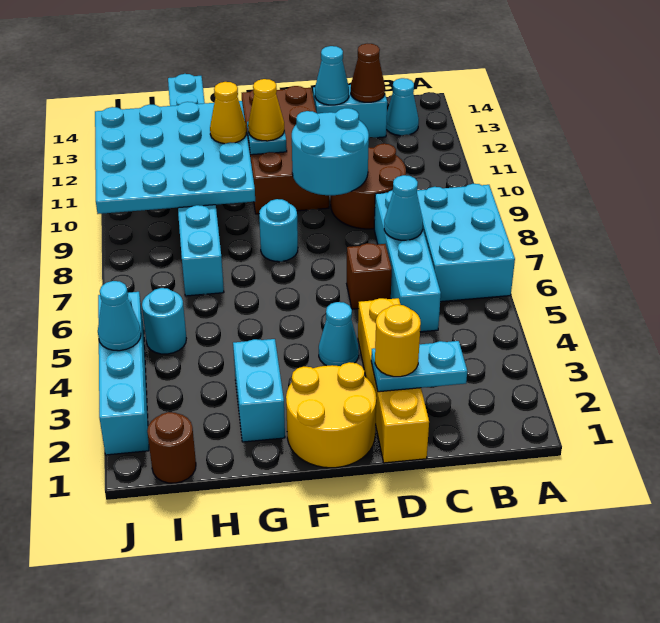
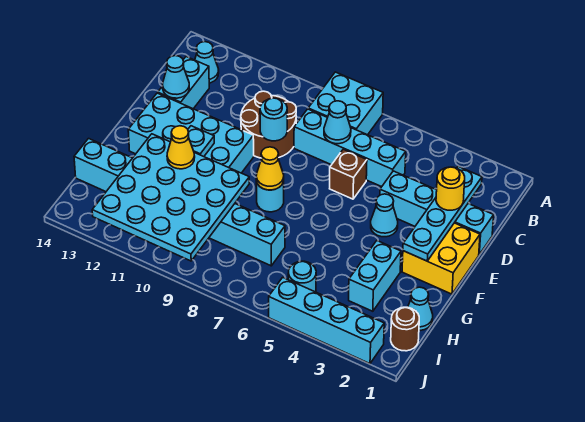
cyan brick A6:B8 level 1 -> cyan brick A7:B8 level 1
cyan plate C2:D2 level 2 -> cyan plate C2:F2 level 2
brown cone C13 level 2 -> none
yellow brick D1:D4 level 1 -> cyan brick D1:D4 level 1
cyan round brick D9:E10 level 2 -> cyan round brick D9 level 2
yellow round brick E1:F2 level 1 -> yellow brick E1:F2 level 1
brown brick E10:F13 level 1 -> cyan brick E10:F13 level 1
yellow cone F11 level 3 -> yellow cone F8 level 2
cyan brick G2:G3 level 1 -> cyan brick G3:H3 level 1
cyan cone J4 level 2 -> cyan cone H1 level 1

